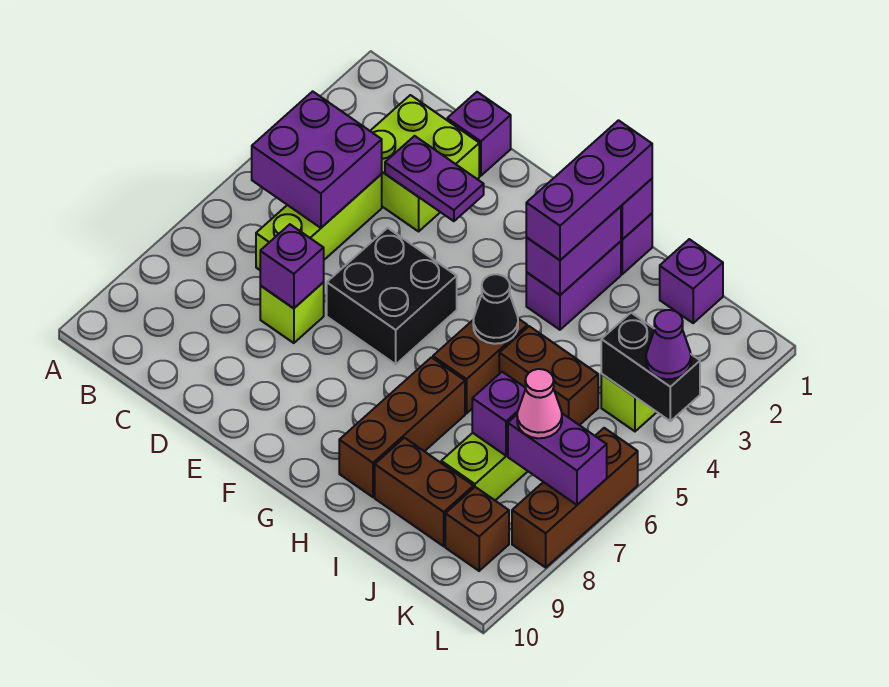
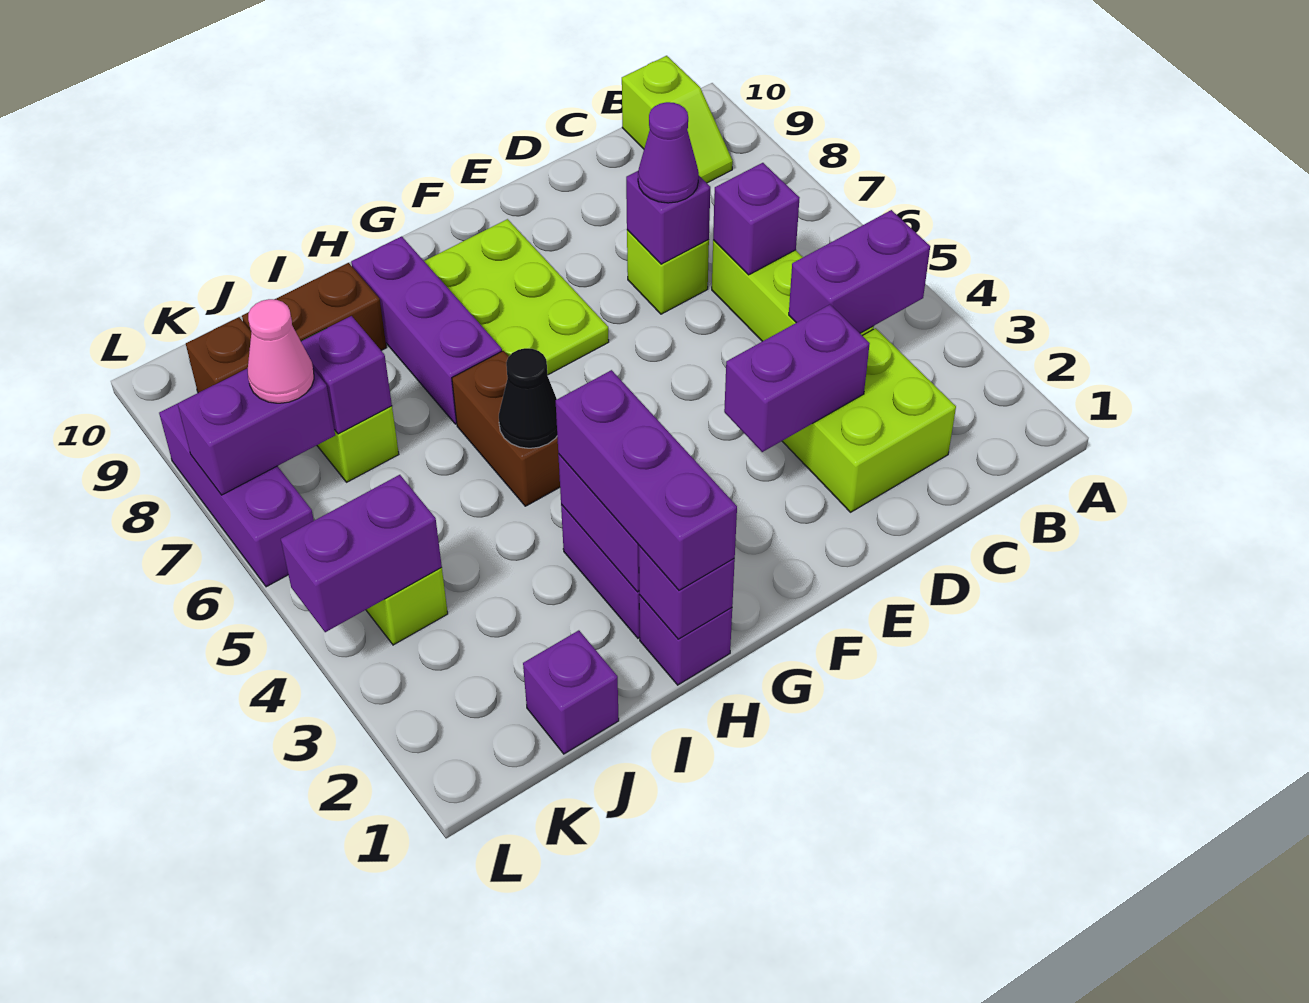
purple brick B4:C5 level 2 -> purple brick B4:C4 level 2
none -> lime slope B9:B10 level 1 top 10
purple brick D1 level 1 -> purple brick C6 level 2
purple plate D3:E3 level 2 -> purple brick D3:E3 level 2
black brick E5:F6 level 1 -> none
none -> lime plate F7:G9 level 1
brown brick H7:H9 level 1 -> purple brick H7:H9 level 1
brown brick I5:J5 level 1 -> none
black brick K4:L4 level 2 -> purple brick K4:L4 level 2
purple cone L4 level 3 -> purple cone D7 level 3
brown brick L6:L8 level 1 -> purple brick L6:L8 level 1

